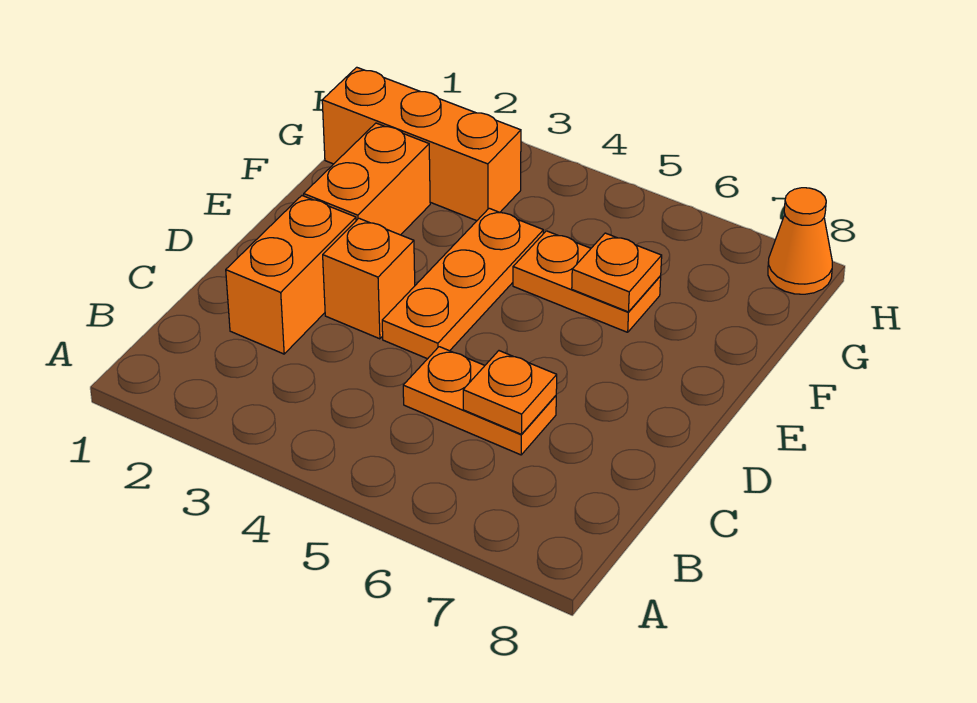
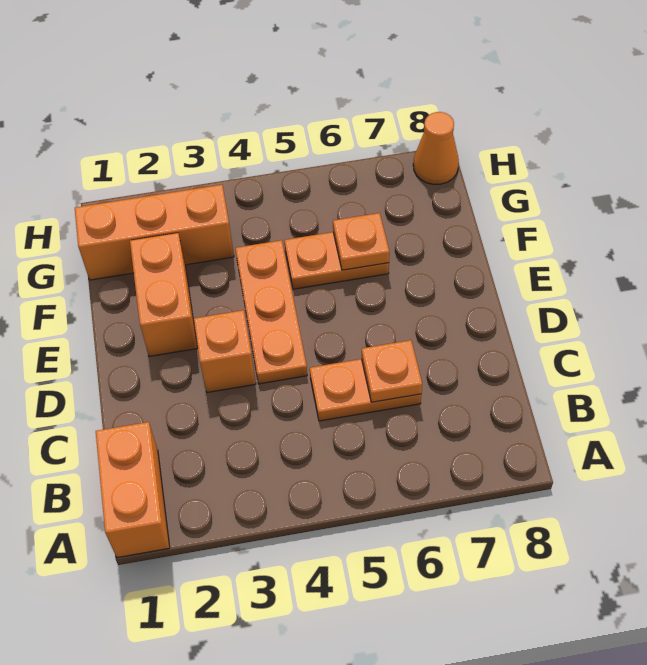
orange brick C2:D2 level 1 -> orange brick A1:B1 level 1

